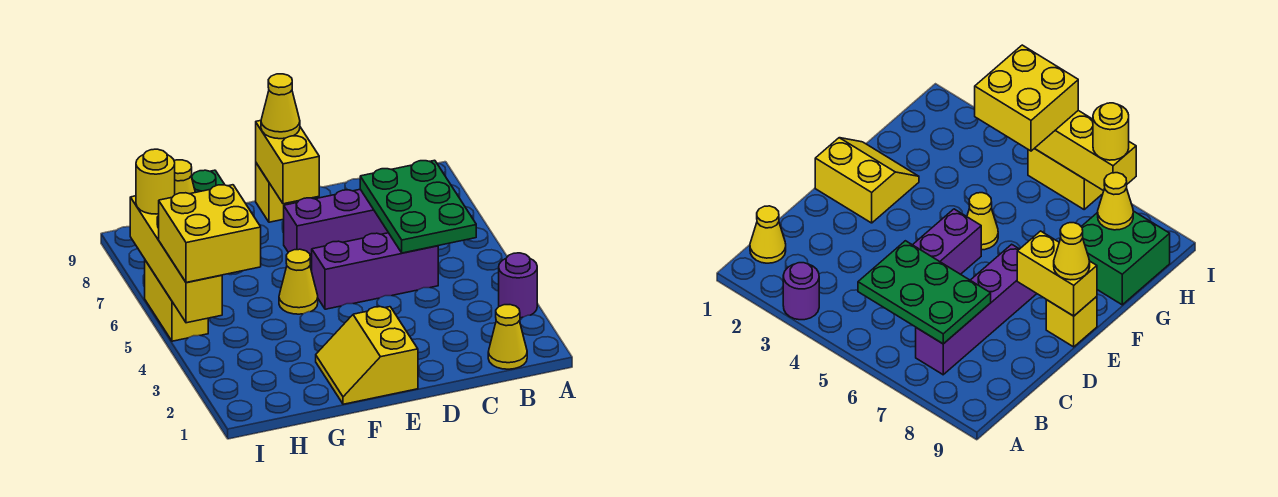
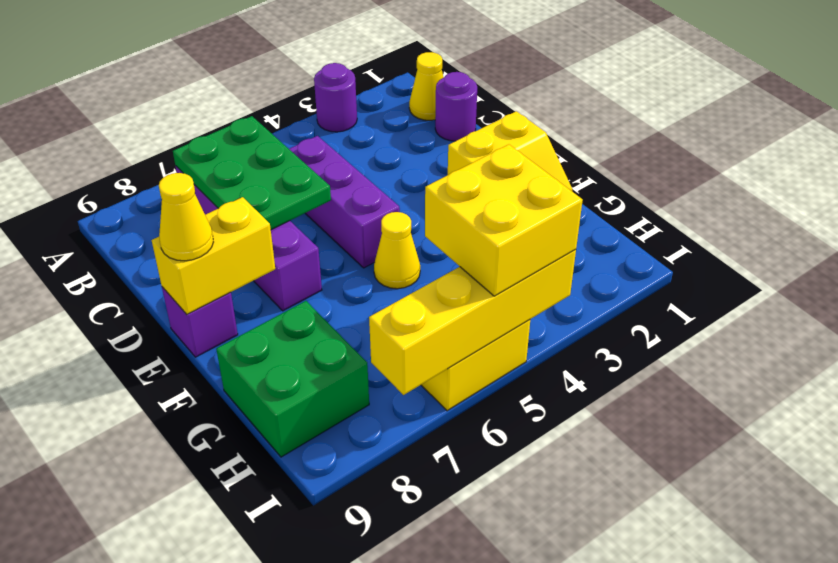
green plate B5:C7 level 2 -> green plate B6:D7 level 2
none -> purple round brick C1 level 1
yellow brick E9 level 1 -> purple brick E9 level 1
yellow cone H8 level 2 -> none
yellow round brick I7 level 3 -> none

